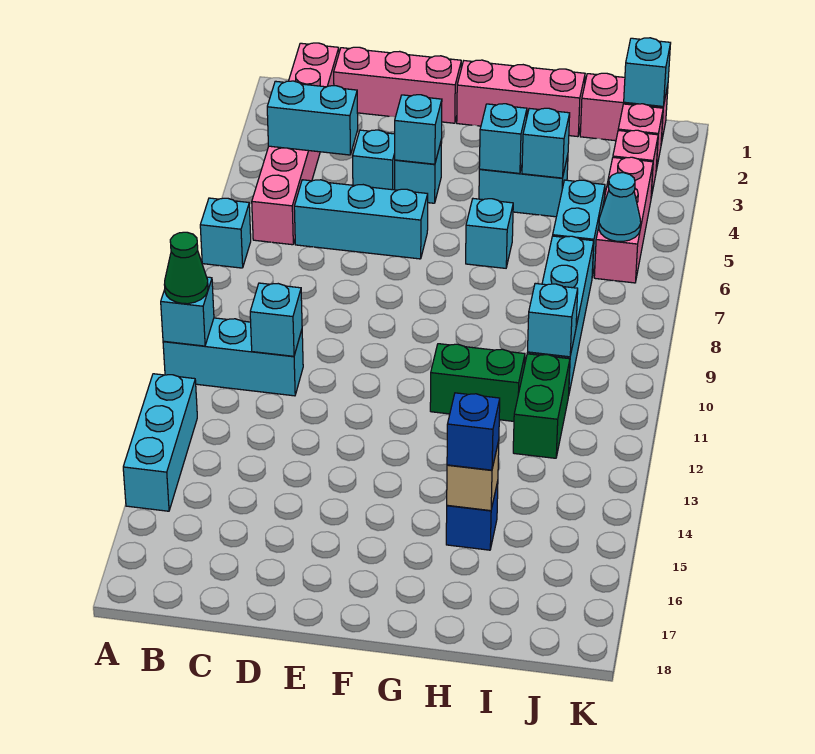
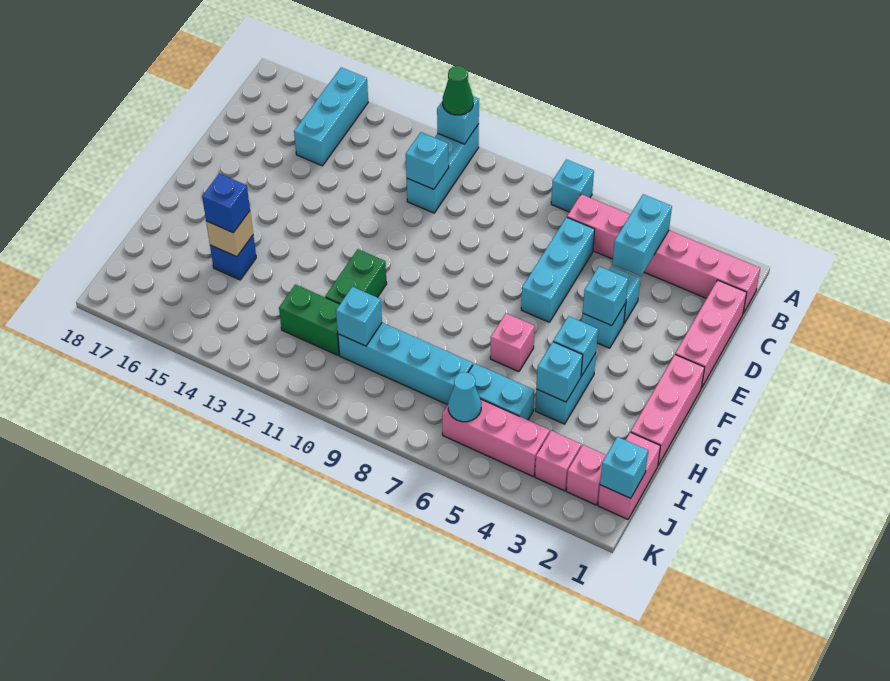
cyan brick A13:A15 level 1 -> cyan brick A15:C15 level 1
cyan brick G6 level 1 -> pink brick G6 level 1

